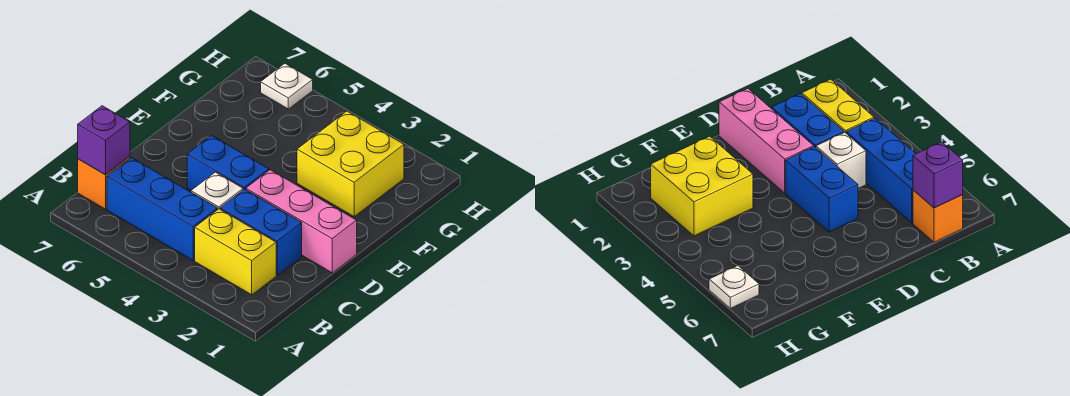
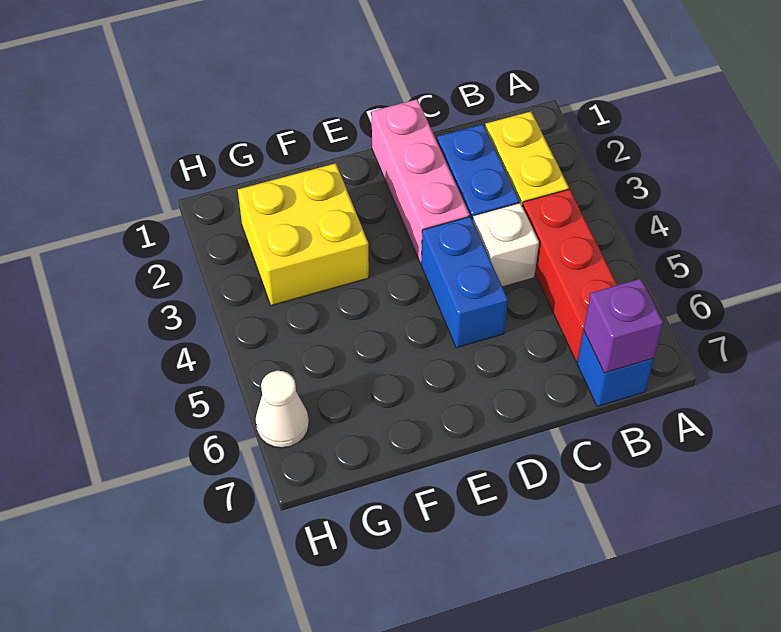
blue brick B4:B6 level 1 -> red brick B4:B6 level 1
orange brick B7 level 1 -> blue brick B7 level 1
white plate H6 level 1 -> white cone H6 level 1

